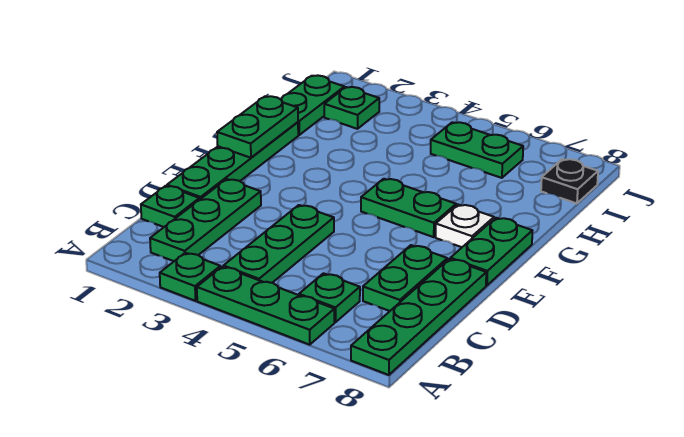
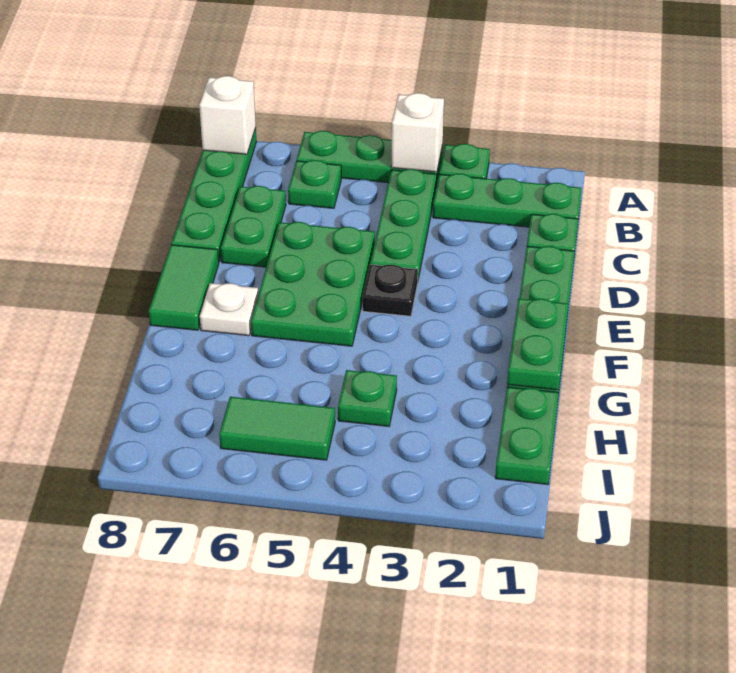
none -> white brick A4 level 2
none -> white brick A8 level 2
green plate B2:D2 level 1 -> green plate B1:B3 level 1
green plate E8:F8 level 1 -> green tile E8:F8 level 1
green plate F5:F6 level 1 -> green plate D5:F6 level 1
green plate I2 level 1 -> green plate H4 level 1
green plate I5:I6 level 1 -> green tile I5:I6 level 1
black plate I8 level 1 -> black plate E4 level 1

